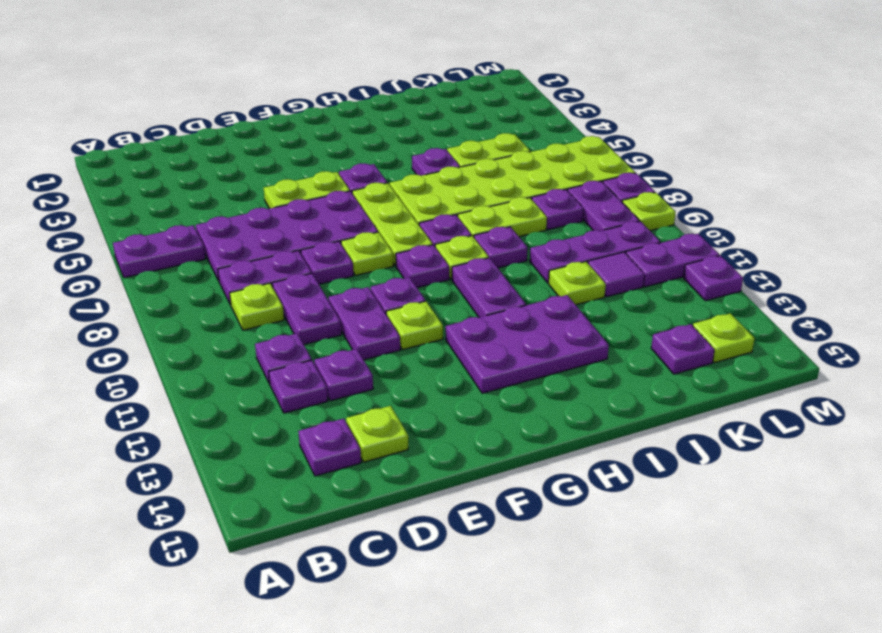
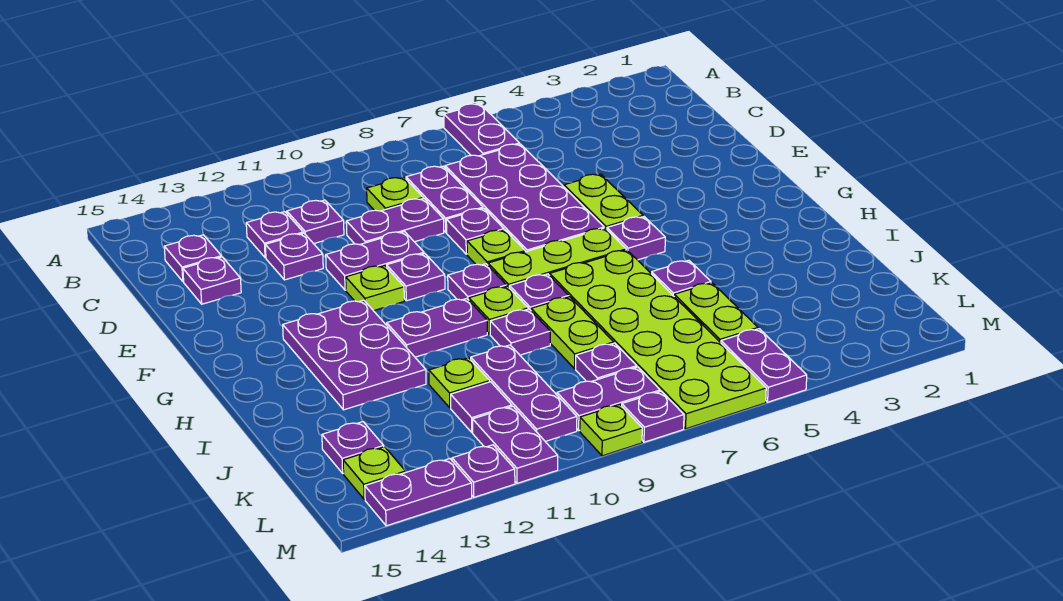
lime plate D14 level 1 -> purple plate D14 level 1
none -> purple plate L5:M5 level 1
none -> purple plate M13:M14 level 1

